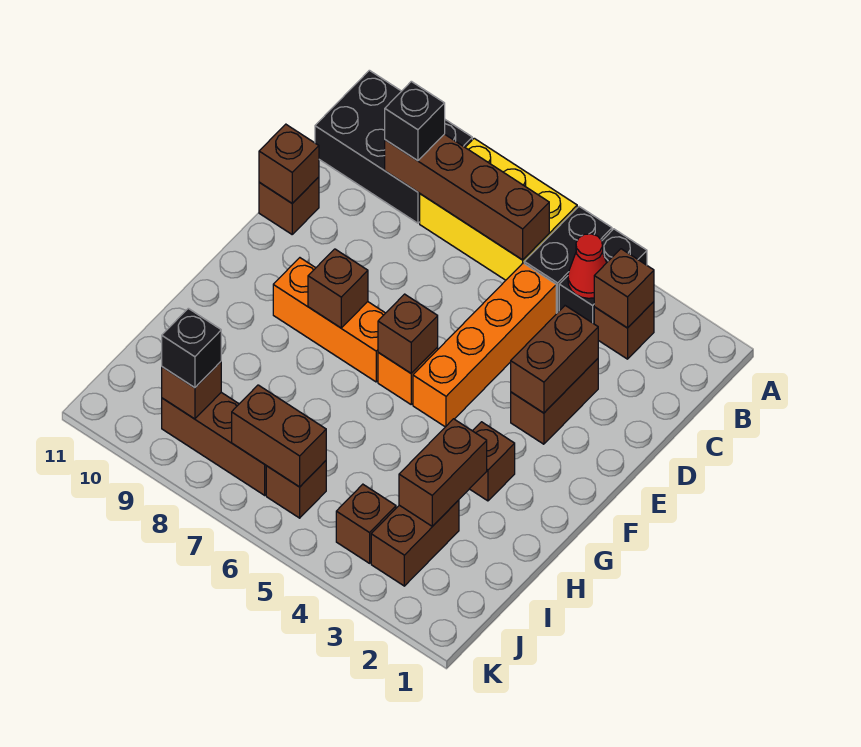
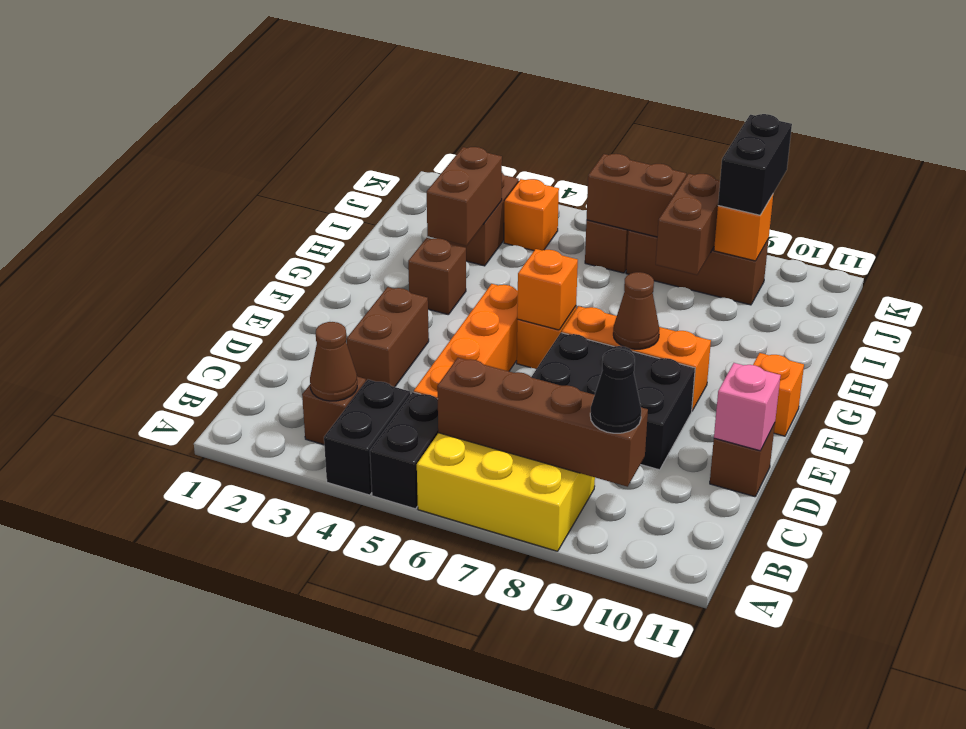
black brick A9:B11 level 1 -> black brick D7:E9 level 1
brown brick B3 level 2 -> brown cone B3 level 2
red cone B4 level 2 -> none
black brick B9 level 3 -> black cone B9 level 3
brown brick D3:E3 level 2 -> brown brick I8:J8 level 2
brown brick D11 level 2 -> pink brick D11 level 2
brown brick F6 level 2 -> orange brick F6 level 2
brown brick F8 level 2 -> brown cone F8 level 2
none -> orange brick F11 level 1
brown brick J4 level 1 -> orange brick J4 level 1
brown brick J9 level 2 -> orange brick J9 level 2
black brick J9 level 3 -> black brick J9:K9 level 3

